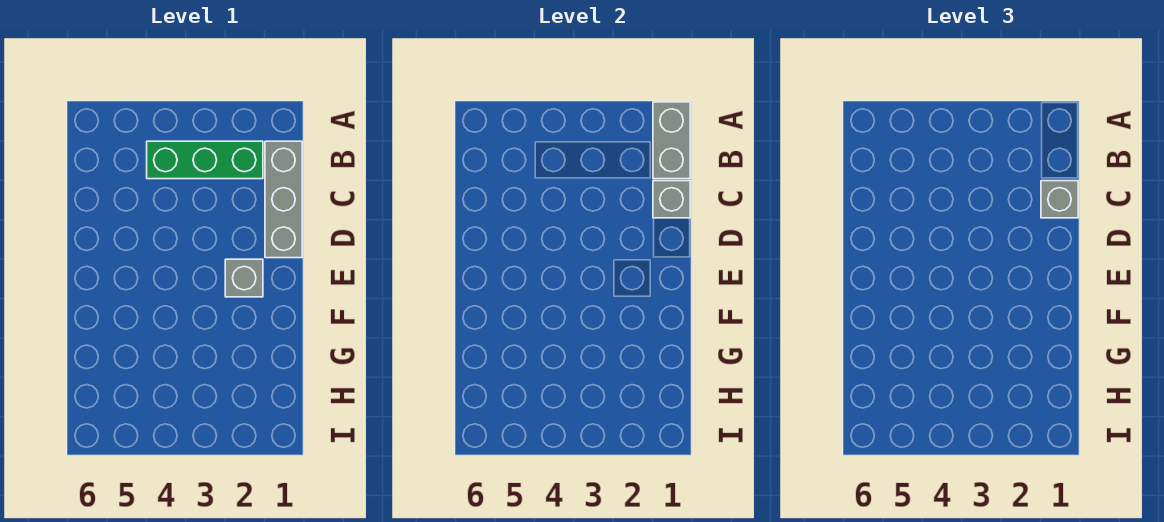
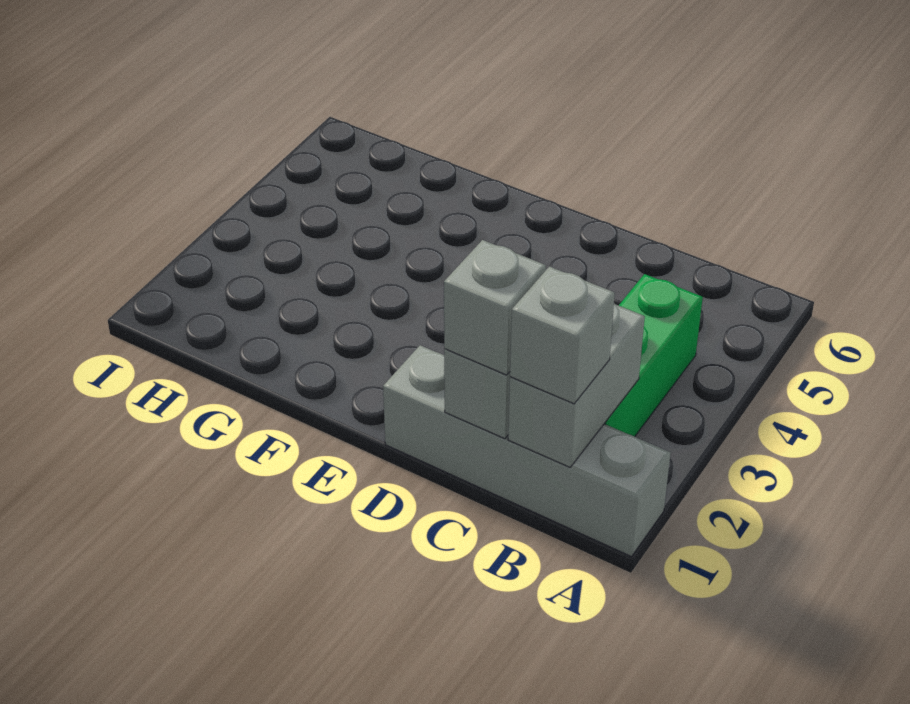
grey brick A1:B1 level 2 -> grey brick B1:B2 level 2
grey brick B1:D1 level 1 -> grey brick A1:D1 level 1
grey brick E2 level 1 -> grey brick B1 level 3

